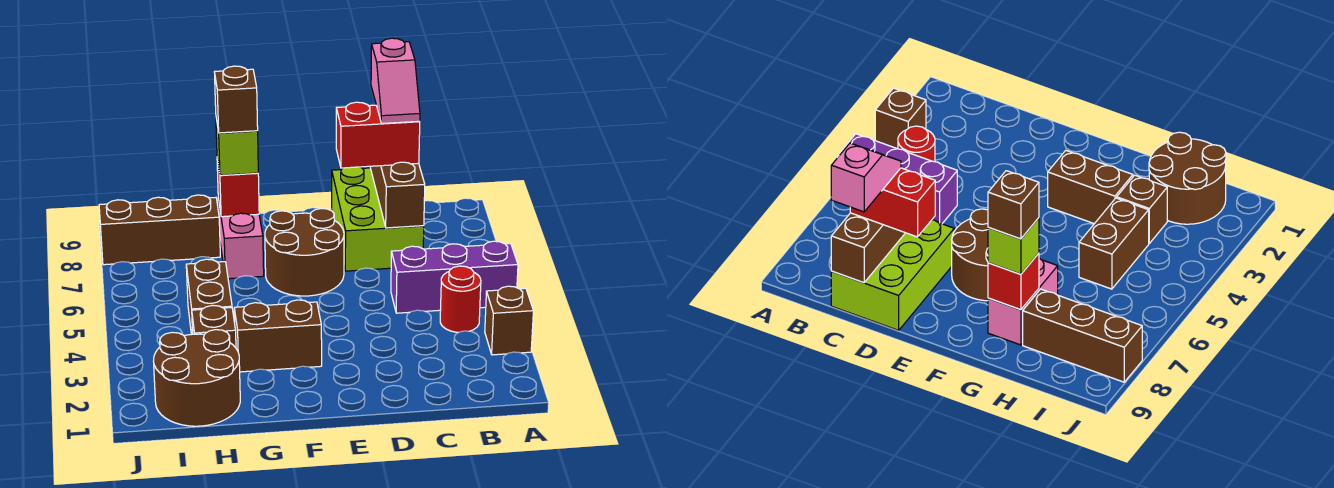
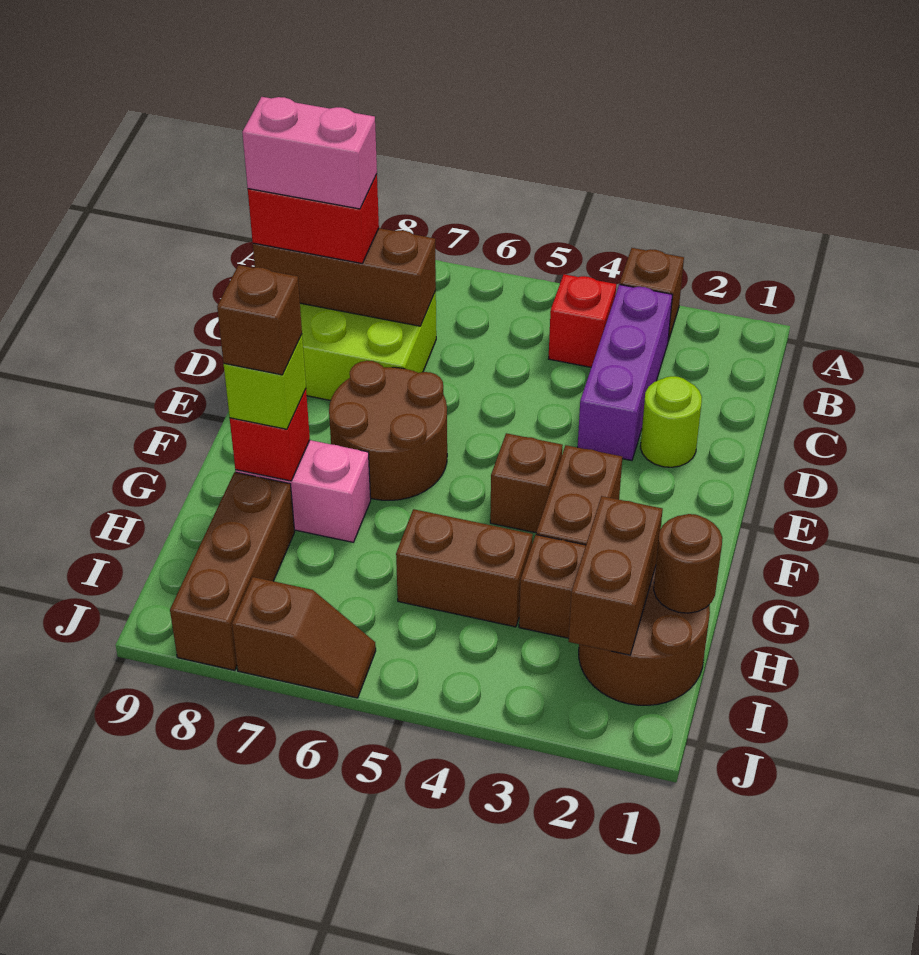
purple brick A5:C5 level 1 -> purple brick B3:D3 level 1
red round brick B4 level 1 -> red brick B4 level 1
red brick C8:D8 level 3 -> red brick C8:C9 level 3
pink slope C8:C9 level 4 top 9 -> pink brick C8:C9 level 4
none -> lime round brick D2 level 1
none -> brown brick F4 level 1
none -> brown round brick H1 level 2
none -> brown brick H2:I2 level 2
none -> brown slope J6:J7 level 1 top 7

